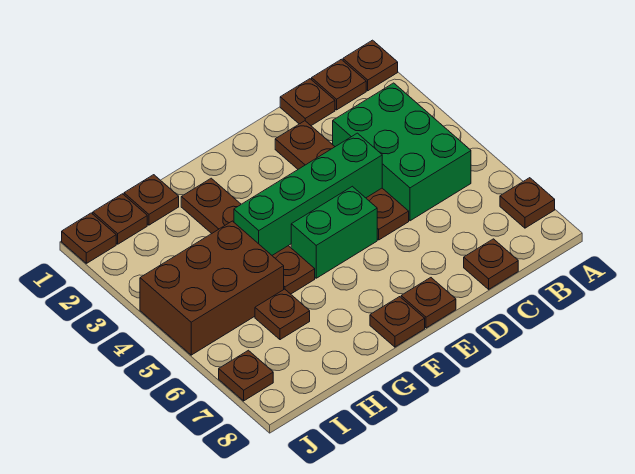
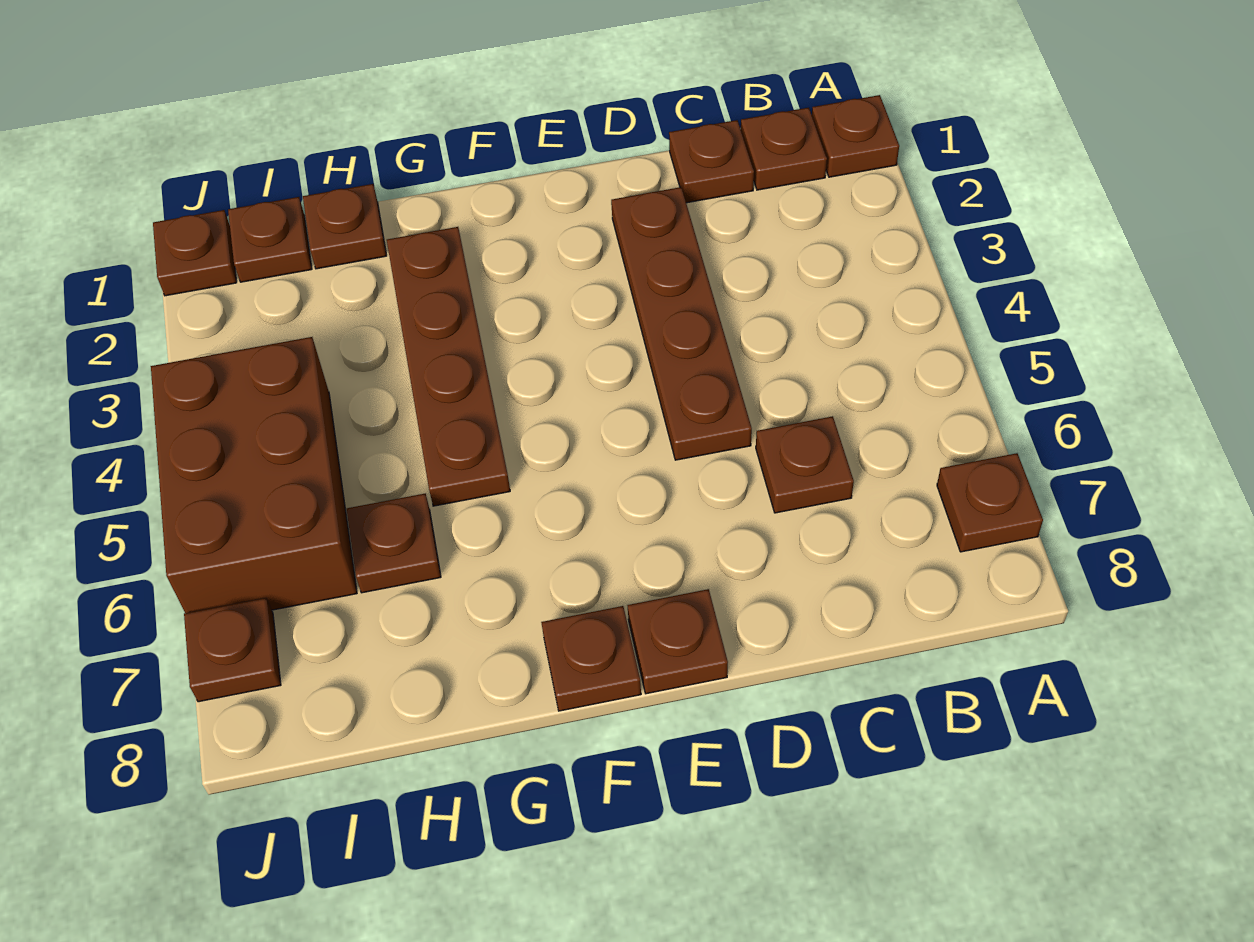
green brick B3:C5 level 1 -> none
brown plate C8 level 1 -> brown plate C6 level 1
green brick D4:G4 level 2 -> none
green brick E5:F5 level 1 -> none
brown brick H4:J5 level 1 -> brown brick I4:J6 level 1

